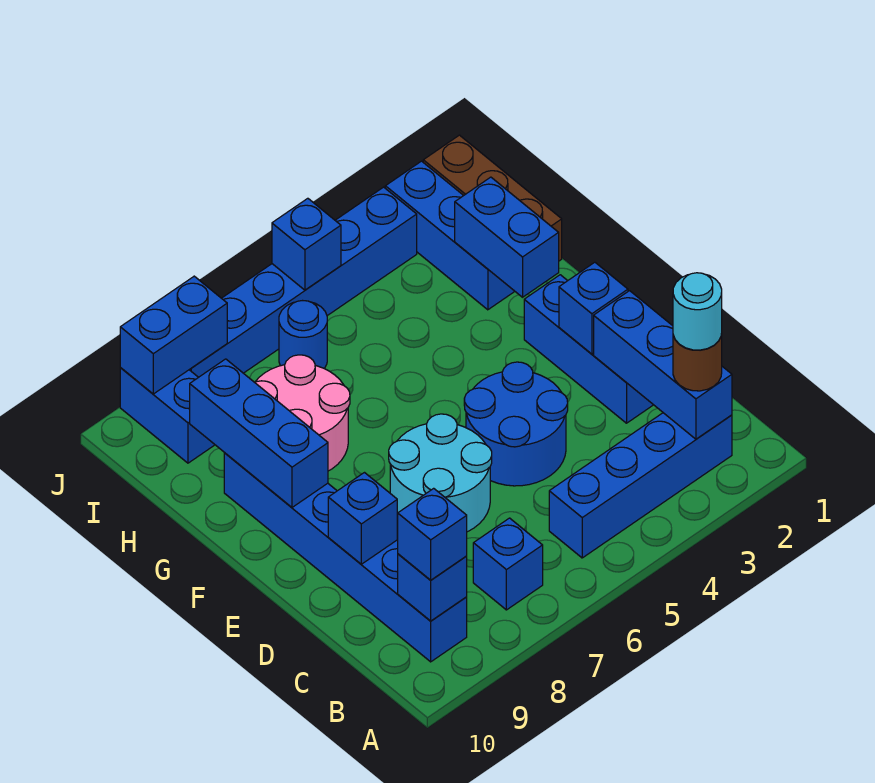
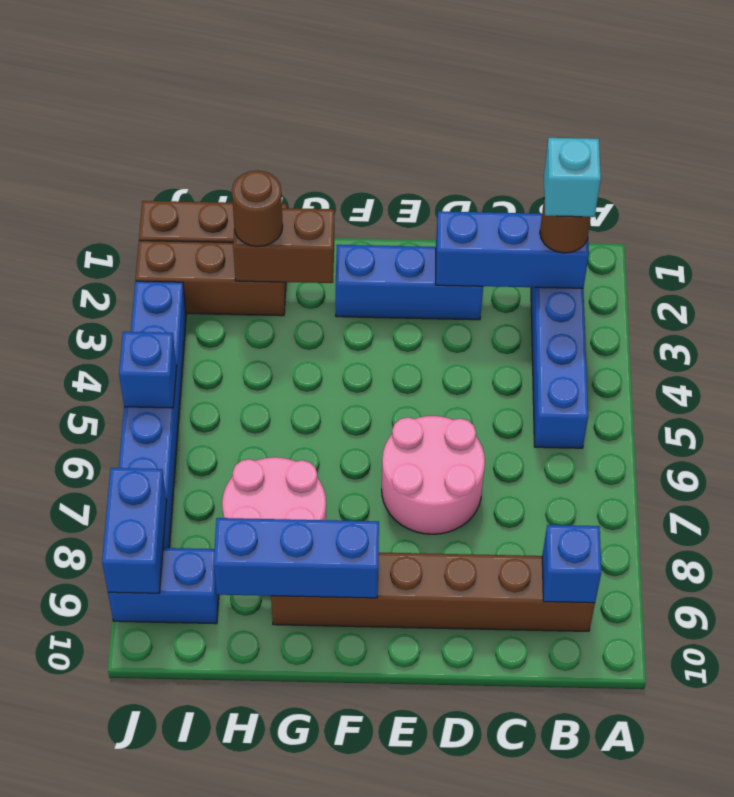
cyan round brick B2 level 4 -> cyan brick B2 level 4
blue brick B7 level 1 -> none
blue brick B9:G9 level 1 -> brown brick B9:G9 level 1
blue brick B9 level 3 -> none
blue round brick D4:E5 level 1 -> none
cyan round brick D6:E7 level 1 -> pink round brick D6:E7 level 1
blue brick D9 level 2 -> none
blue brick E2 level 2 -> none
blue brick G2:H2 level 2 -> brown brick G2:H2 level 2
blue brick H2:J2 level 1 -> brown brick H2:J2 level 1
none -> brown round brick H2 level 3
blue round brick I6 level 1 -> none

